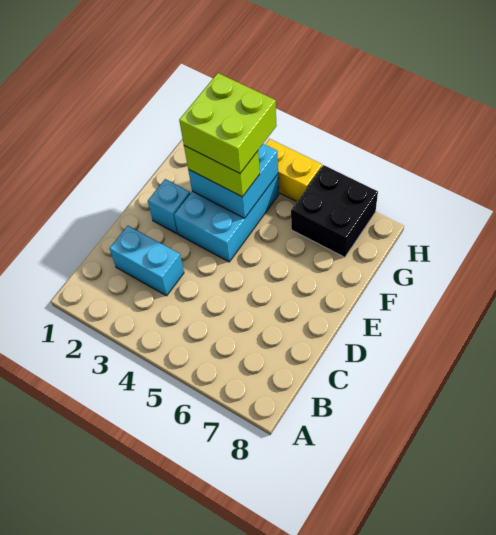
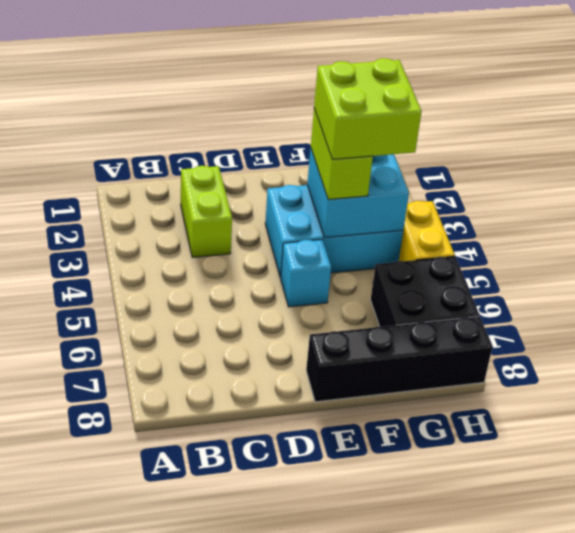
cyan brick C2:C3 level 1 -> lime brick C2:C3 level 1
cyan brick E2 level 1 -> cyan brick E5 level 1
none -> black brick E8:H8 level 1

